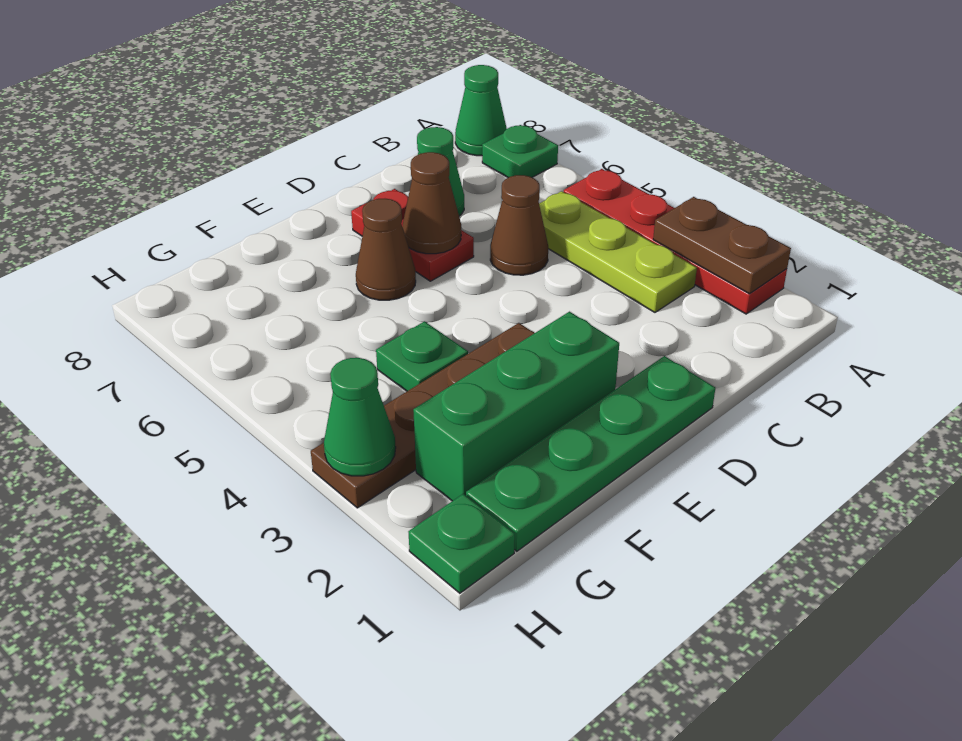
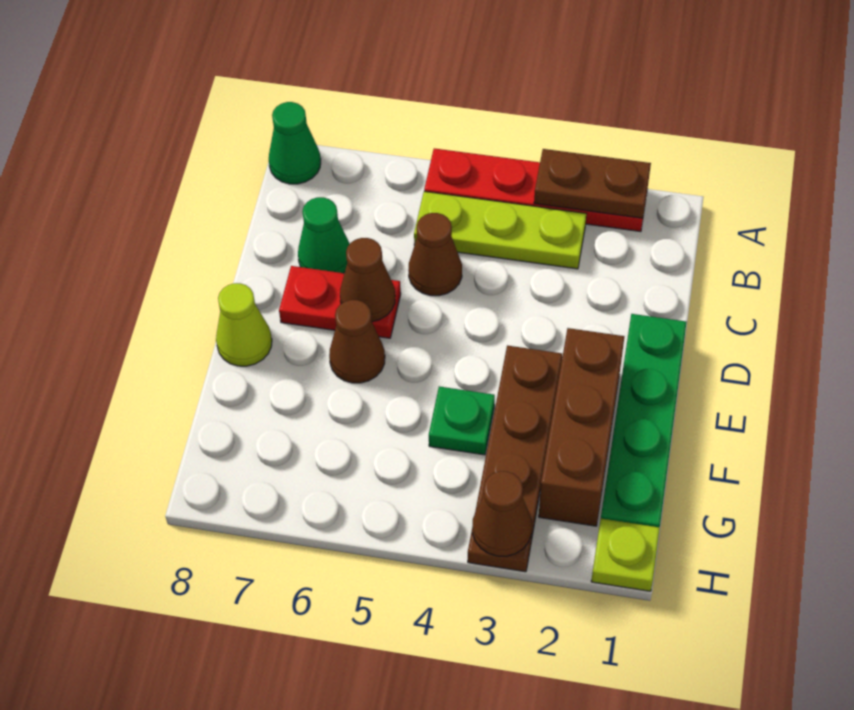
green plate A7 level 1 -> none
green brick E2:G2 level 1 -> brown brick E2:G2 level 1
none -> lime cone E8 level 1
green plate H1 level 1 -> lime plate H1 level 1
green cone H3 level 2 -> brown cone H3 level 2

